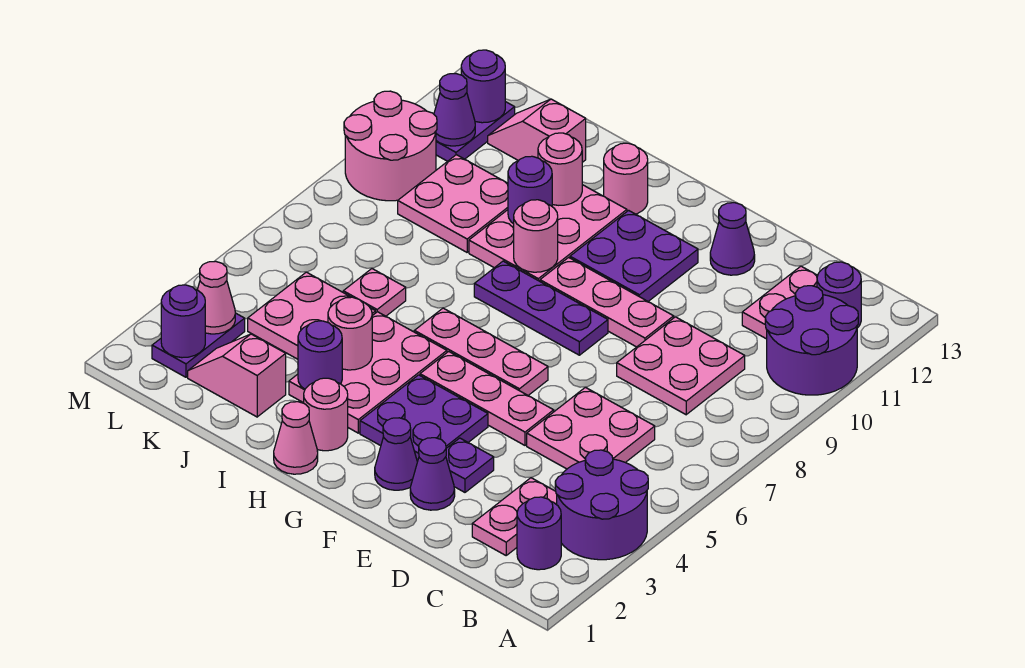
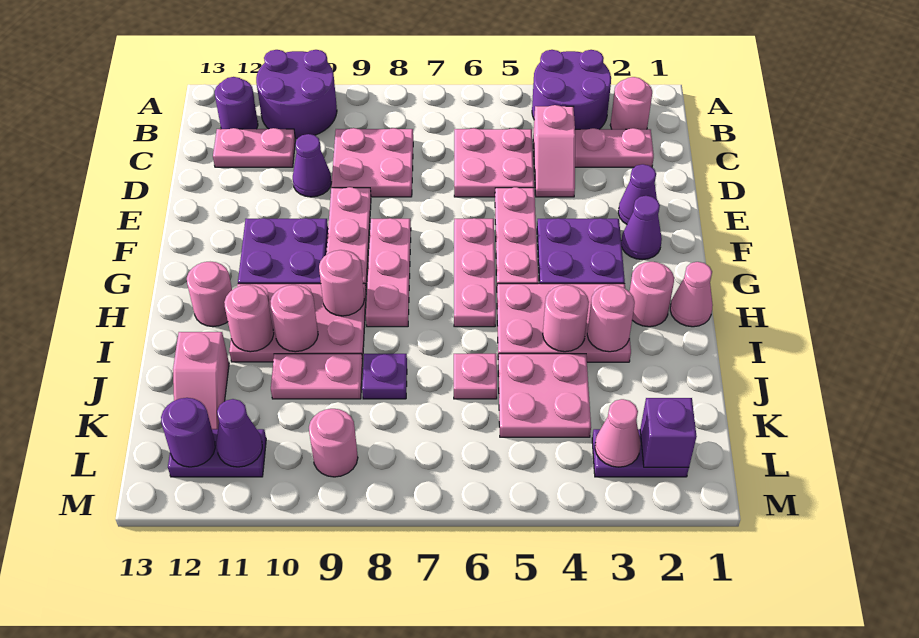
purple round brick B2 level 1 -> pink round brick B2 level 1
purple plate E3 level 1 -> purple plate J8 level 1
purple cone E12 level 1 -> purple cone D10 level 1
purple plate F8:H8 level 1 -> pink plate F8:H8 level 1
purple round brick I3 level 2 -> pink round brick I3 level 2
purple round brick I10 level 2 -> pink round brick I10 level 2
pink slope J2:K2 level 1 top J -> pink slope C4:D4 level 1 top C
pink plate J9:K10 level 1 -> pink plate J9:J10 level 1
purple round brick L2 level 2 -> purple brick L2 level 2
pink round brick L9:M10 level 1 -> pink round brick L9 level 1

